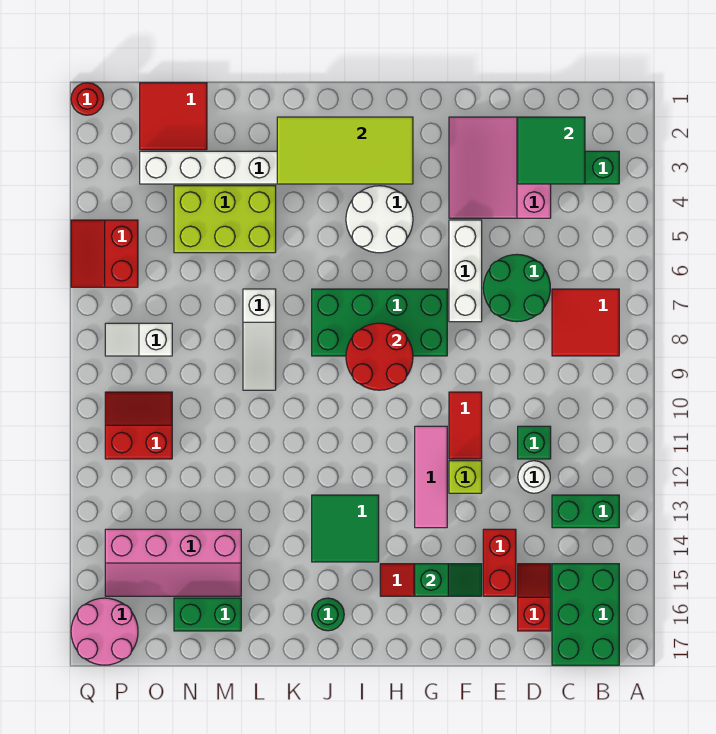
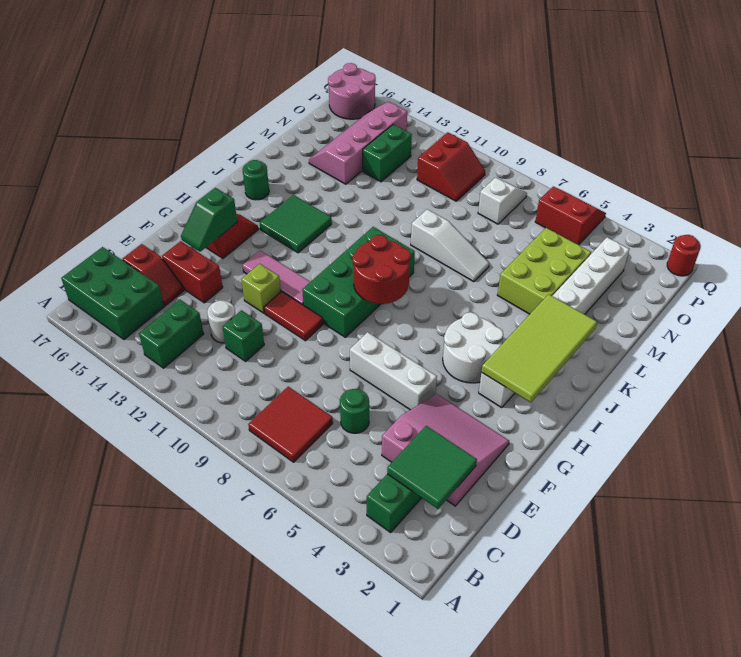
green round brick D6:E7 level 1 -> green round brick D6 level 1
green brick G7:J8 level 1 -> green brick G9:J10 level 1
white slope L7:L9 level 1 top 7 -> white slope L7:L9 level 1 top 9
green brick M16:N16 level 1 -> green brick N13:O13 level 1
red tile N1:O2 level 1 -> none

